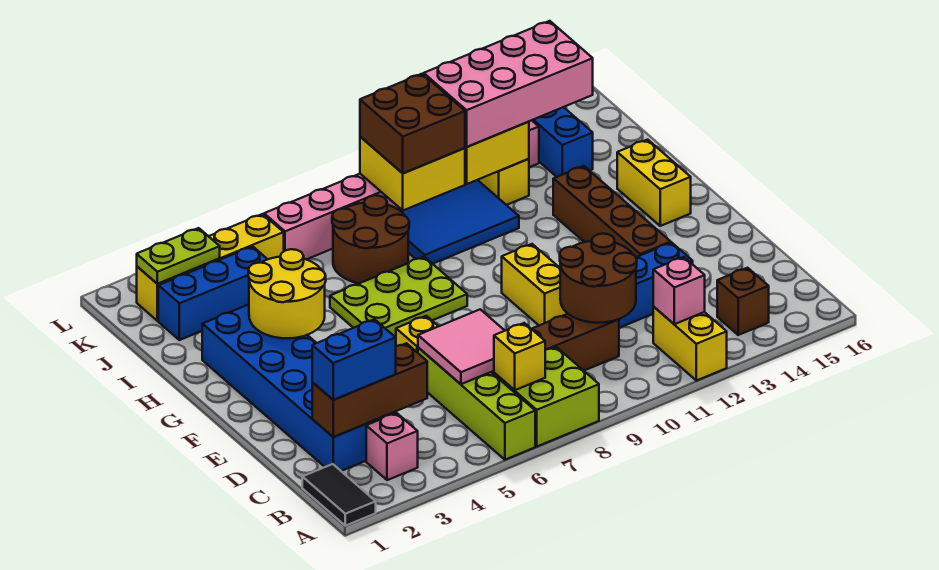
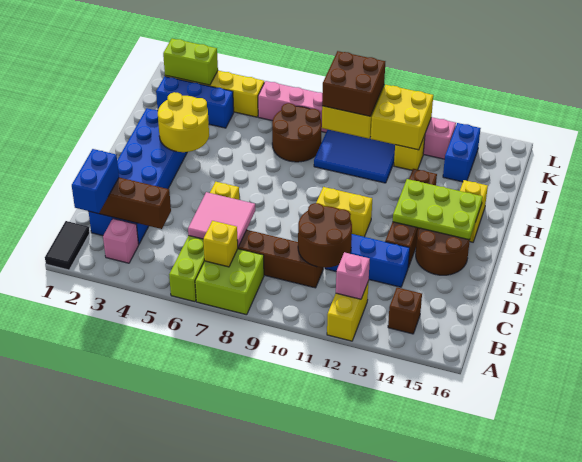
blue brick C2:C3 level 3 -> blue brick B2:C2 level 3
yellow brick E10:F10 level 1 -> yellow brick F10:F11 level 1
none -> brown round brick E14:F15 level 1
lime plate G6:H8 level 1 -> lime plate F13:G15 level 2
pink brick J11:K14 level 3 -> none
lime plate K2:K3 level 2 -> lime brick K2:K3 level 2

